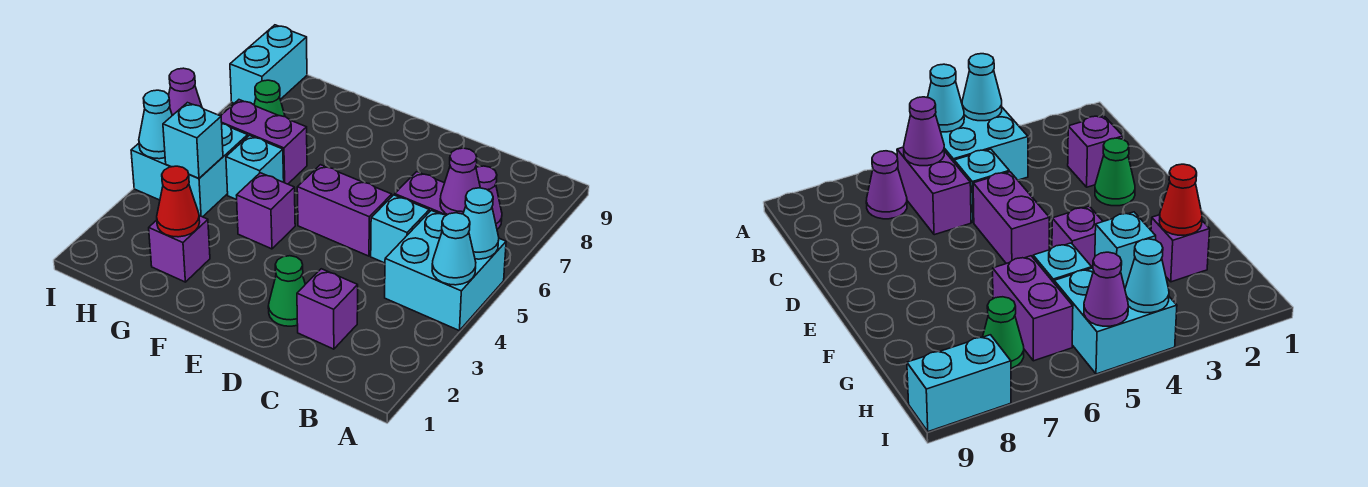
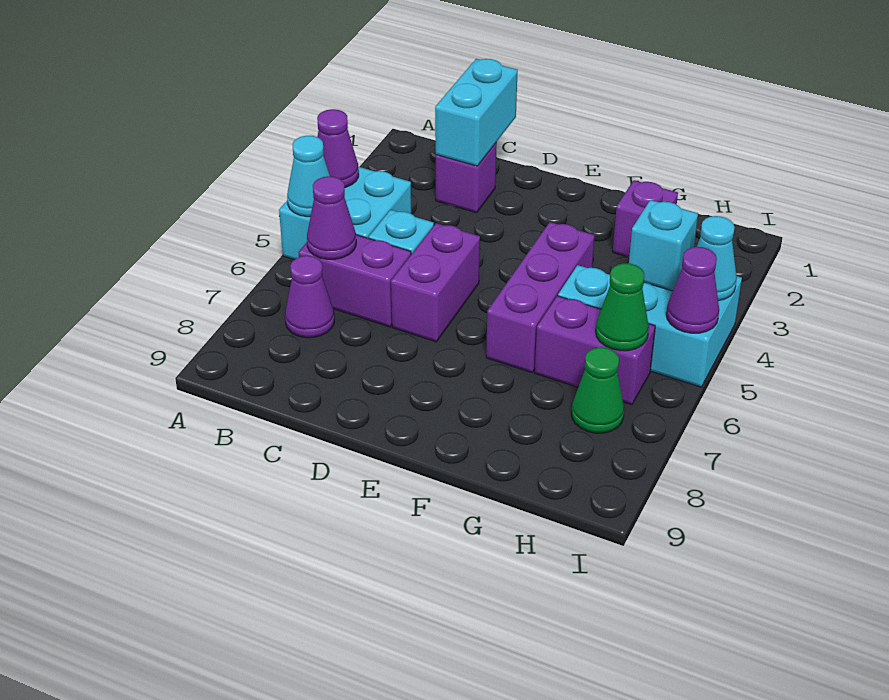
cyan cone A4 level 2 -> purple cone A4 level 2
green cone D2 level 1 -> green cone H6 level 2
purple brick D5:E5 level 1 -> purple brick D5:D6 level 1
purple brick F4 level 1 -> purple brick F4:F6 level 1
red cone G2 level 2 -> none
cyan brick I8:I9 level 1 -> cyan brick C1:C2 level 2

